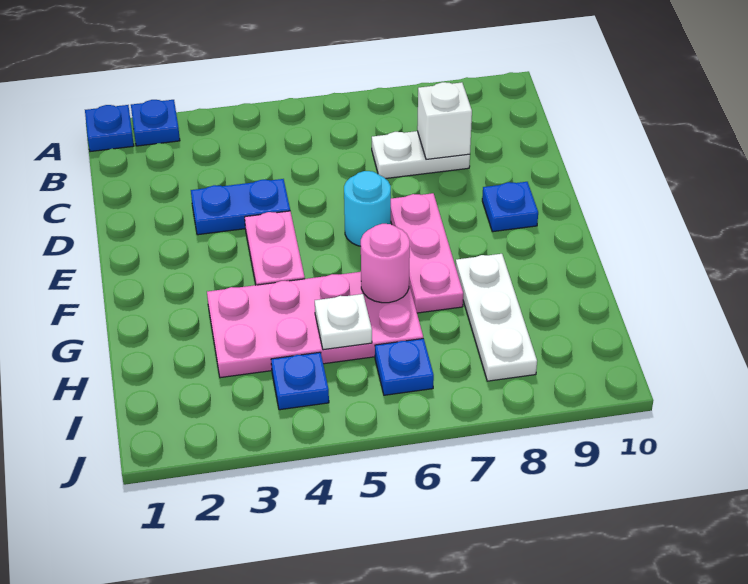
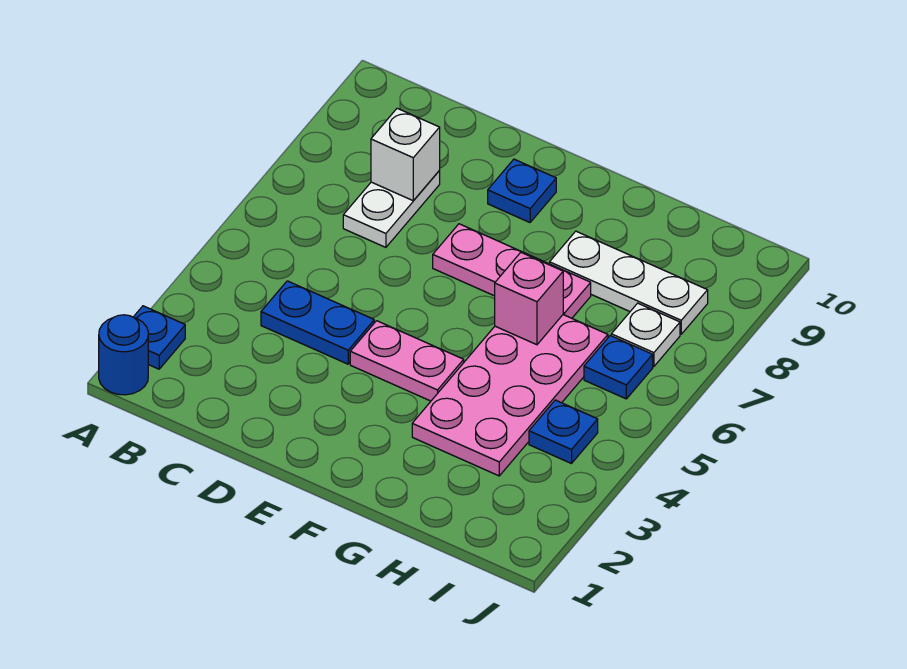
blue plate A1 level 1 -> blue round brick A1 level 1
blue plate D3:D4 level 1 -> blue plate C4:D4 level 1
cyan round brick E6 level 1 -> none
pink round brick G6 level 2 -> pink brick G6 level 2
white plate H5 level 2 -> white plate I7 level 1

